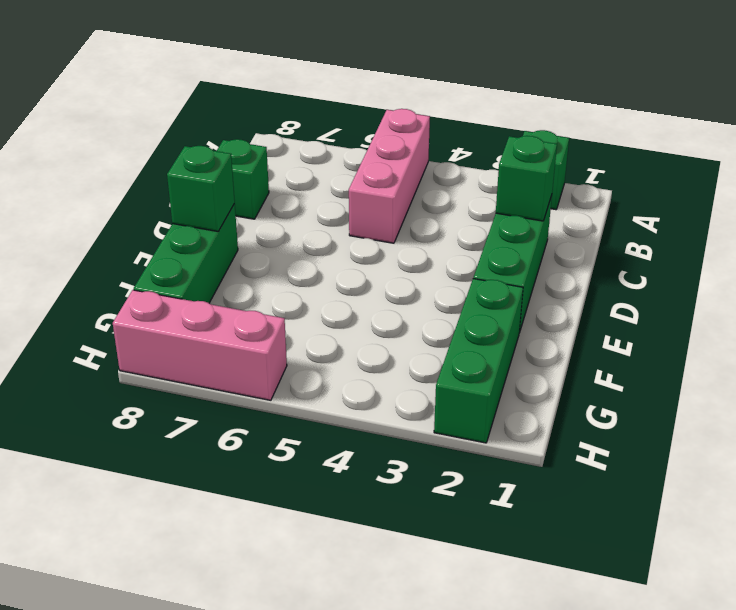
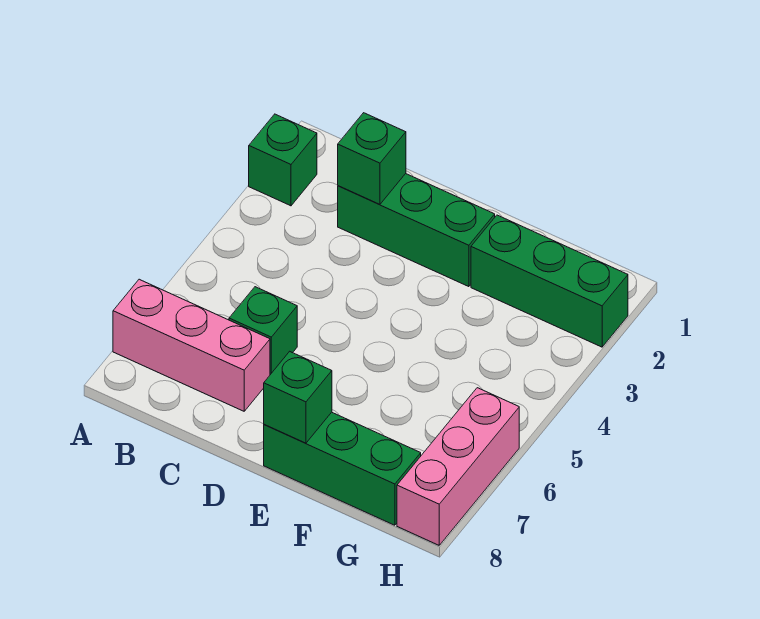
pink brick A5:C5 level 1 -> pink brick A7:C7 level 1
green brick C8 level 1 -> green brick C6 level 1

